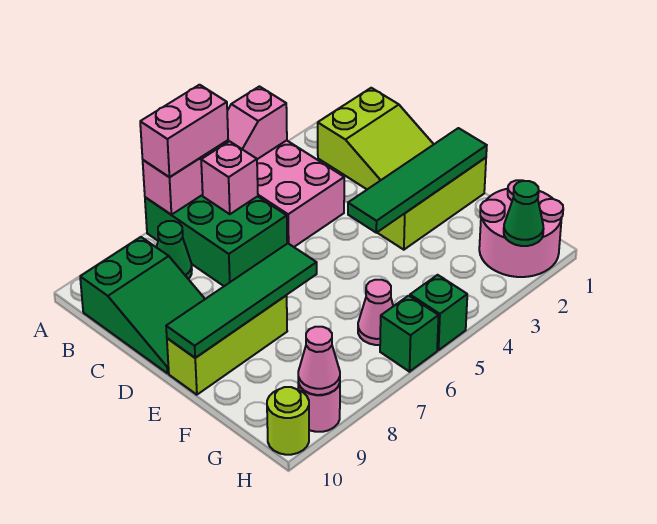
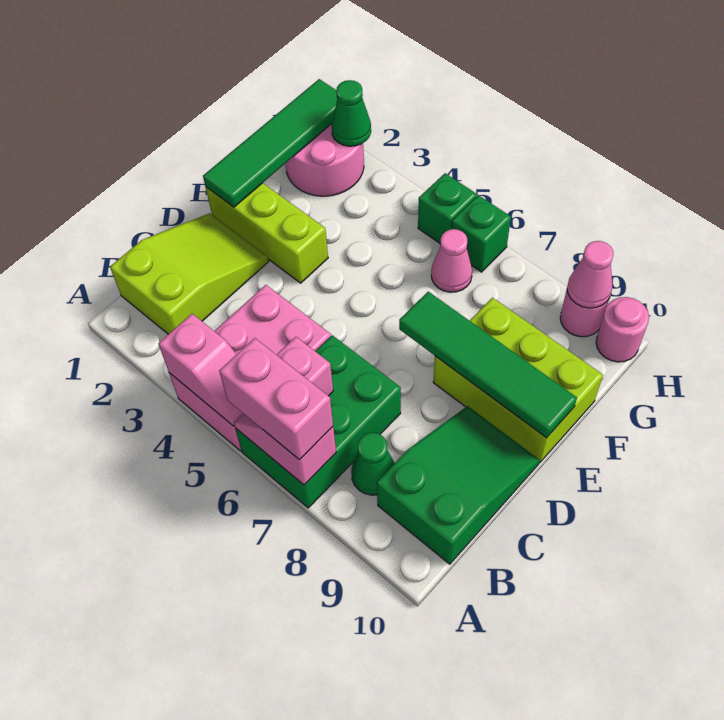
green tile E1:E4 level 2 -> green tile E1:H1 level 2
lime brick E8:E10 level 1 -> lime brick E8:F10 level 1
lime round brick H10 level 1 -> pink round brick H10 level 1

